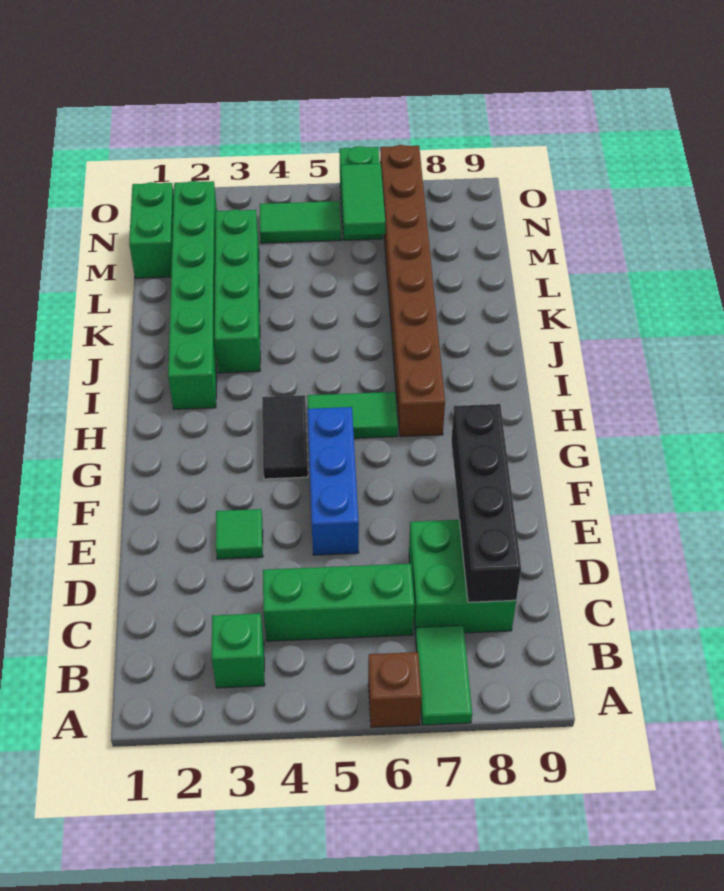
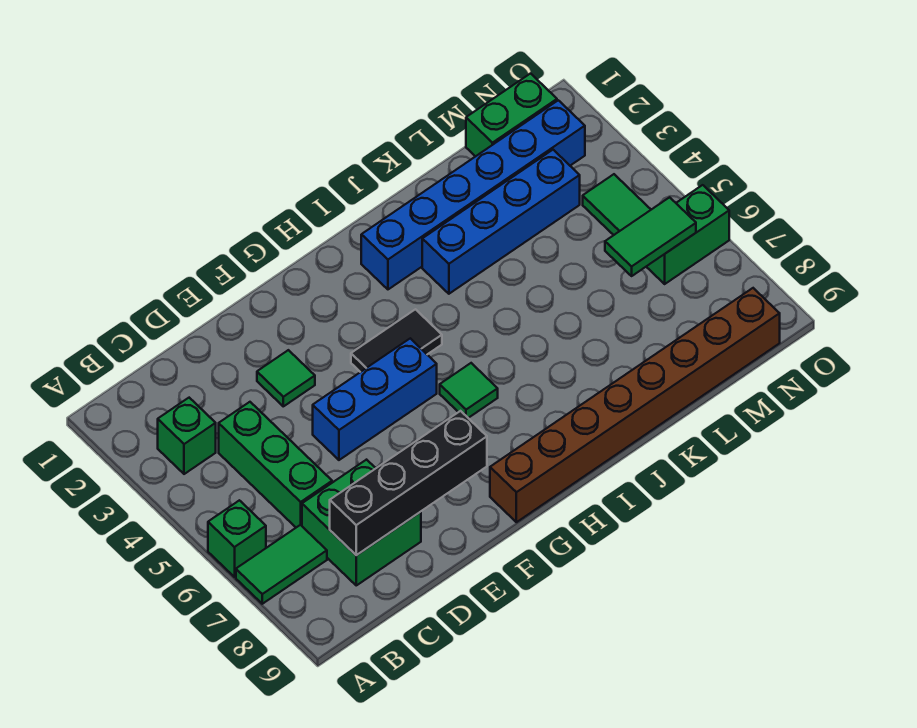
brown brick A6 level 1 -> green brick A6 level 1
green tile H5:H6 level 1 -> green tile H6 level 1
brown brick H7:O7 level 1 -> brown brick G9:N9 level 1
green brick I2:N2 level 1 -> blue brick I2:N2 level 1
green brick J3:M3 level 1 -> blue brick J3:M3 level 1

